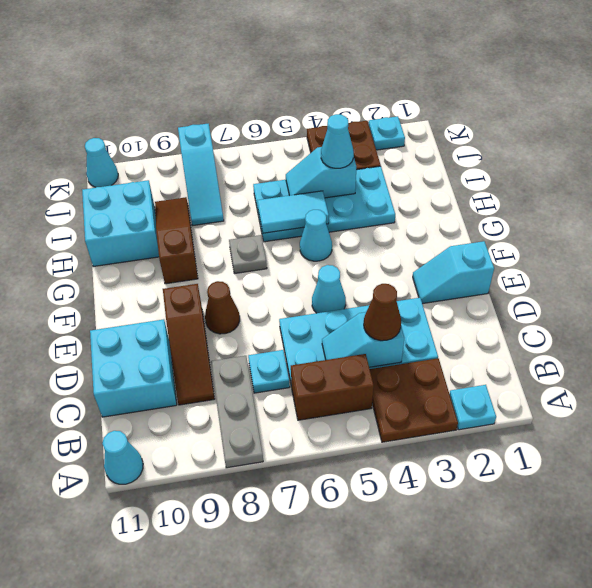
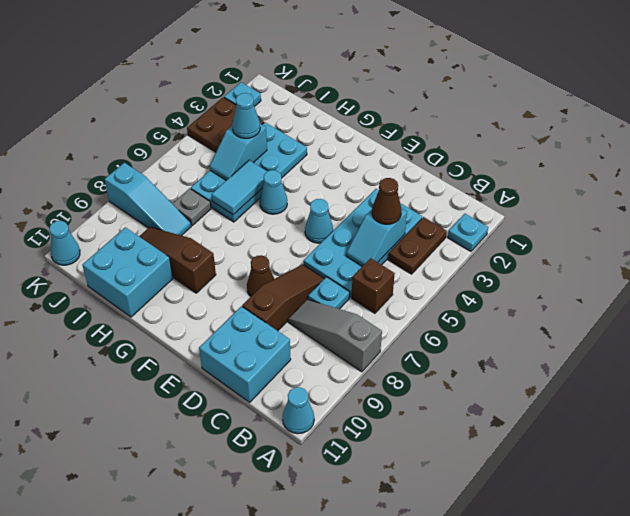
brown plate A3:B4 level 1 -> brown plate B3:B4 level 1
grey plate A8:C8 level 1 -> grey slope A8:C8 level 1 top A
brown brick B5:B6 level 1 -> brown brick B6 level 1
brown slope C9:E9 level 1 top E -> brown slope D7:D9 level 1 top 9
cyan slope E1:E2 level 1 top 1 -> none
grey plate G7 level 1 -> grey plate I7 level 1

